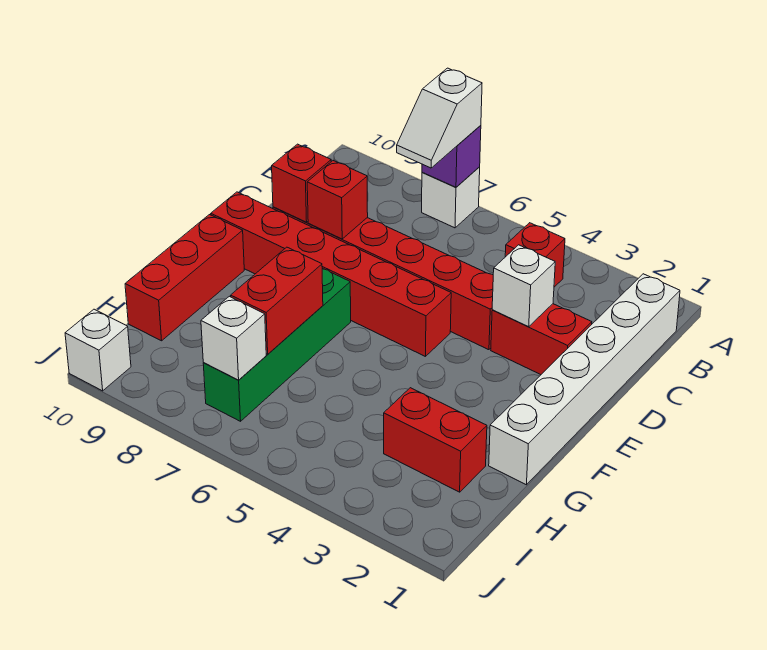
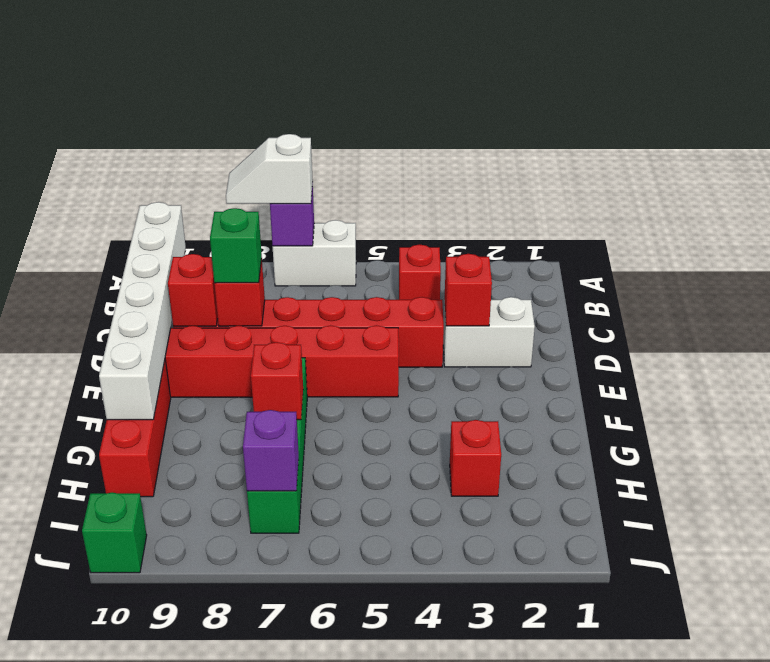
white brick A7 level 1 -> white brick A6:A7 level 1
white slope A7:B7 level 3 top A -> white slope A7:A8 level 3 top 7
white brick B1:G1 level 1 -> white brick B10:G10 level 2
red brick D2:D3 level 1 -> white brick D2:D3 level 1
white brick D3 level 2 -> red brick D3 level 2
none -> green brick D8 level 3
red brick G7:H7 level 2 -> red brick G7 level 2
red brick H2:H3 level 1 -> red brick H3 level 1
white brick I7 level 2 -> purple brick I7 level 2
white brick J10 level 1 -> green brick J10 level 1

